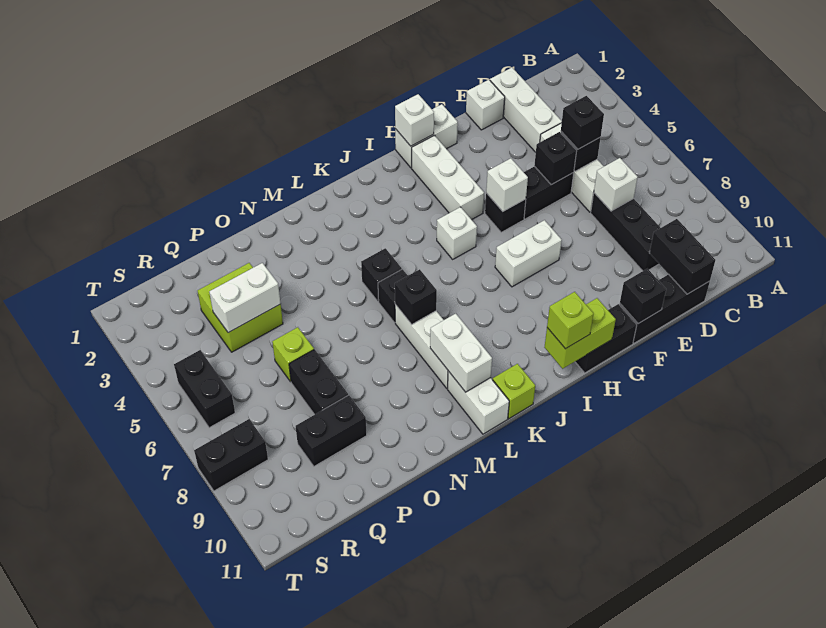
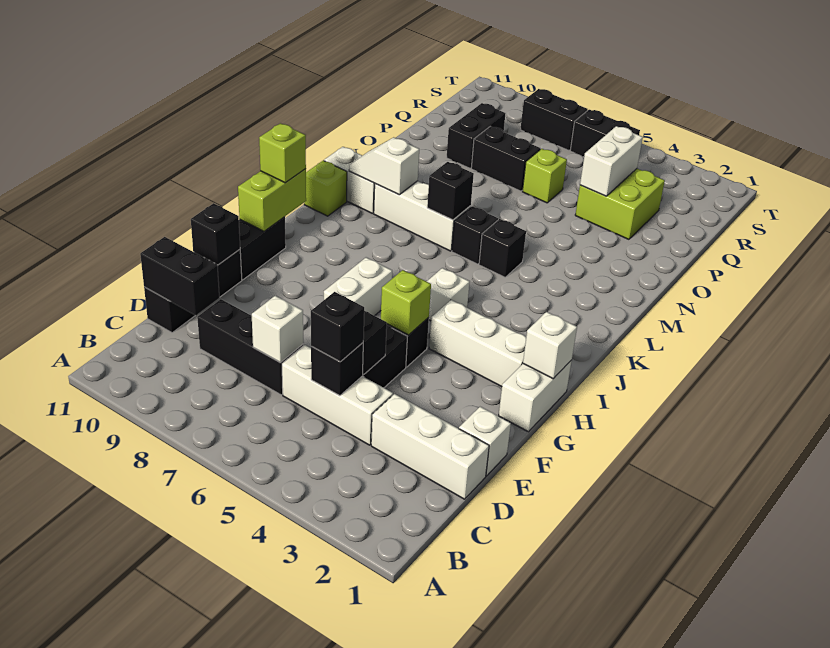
white brick G5 level 2 -> lime brick G5 level 2
white brick L9:L10 level 2 -> white slope L9:L10 level 2 top 9
black brick S8:T8 level 1 -> black brick S7:S8 level 1

